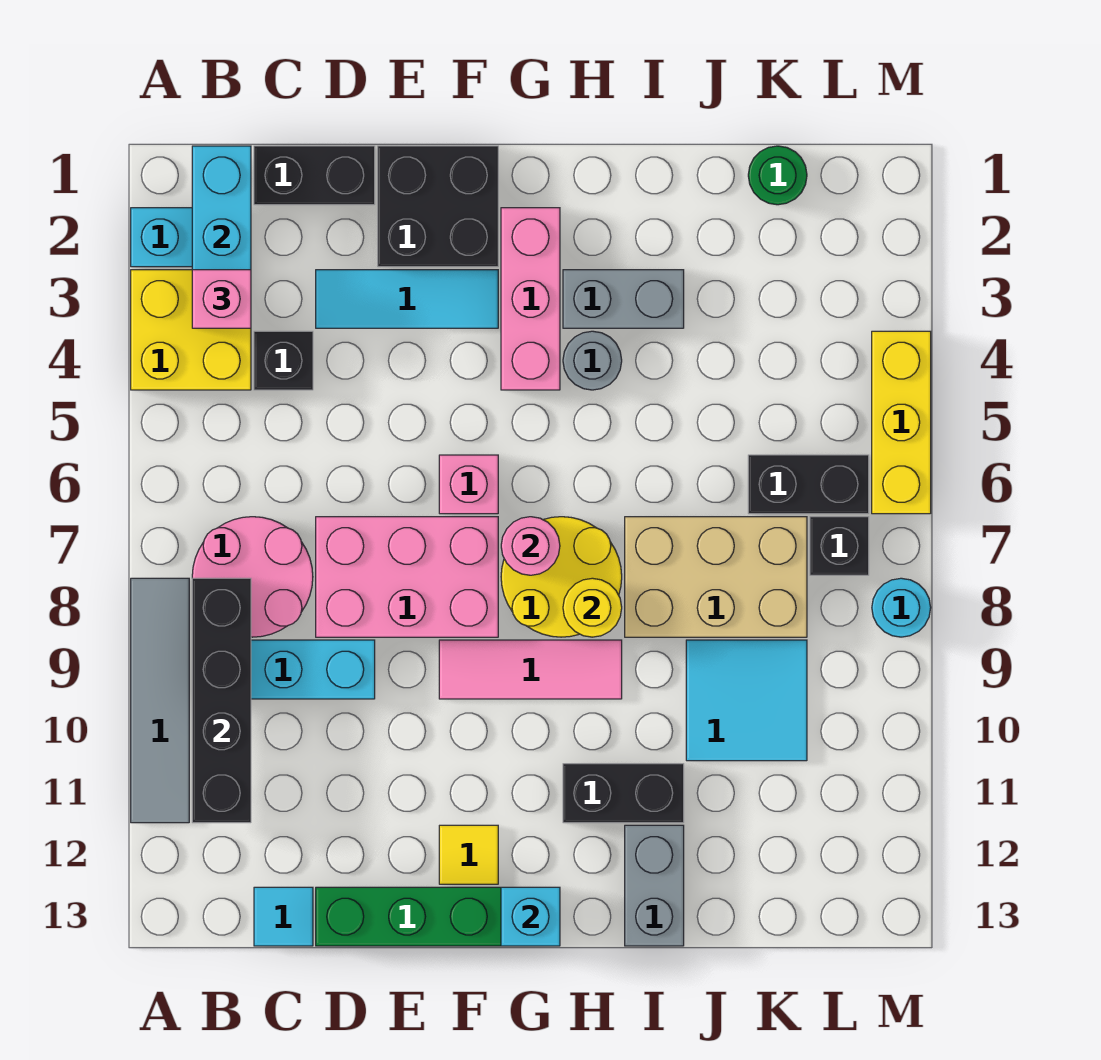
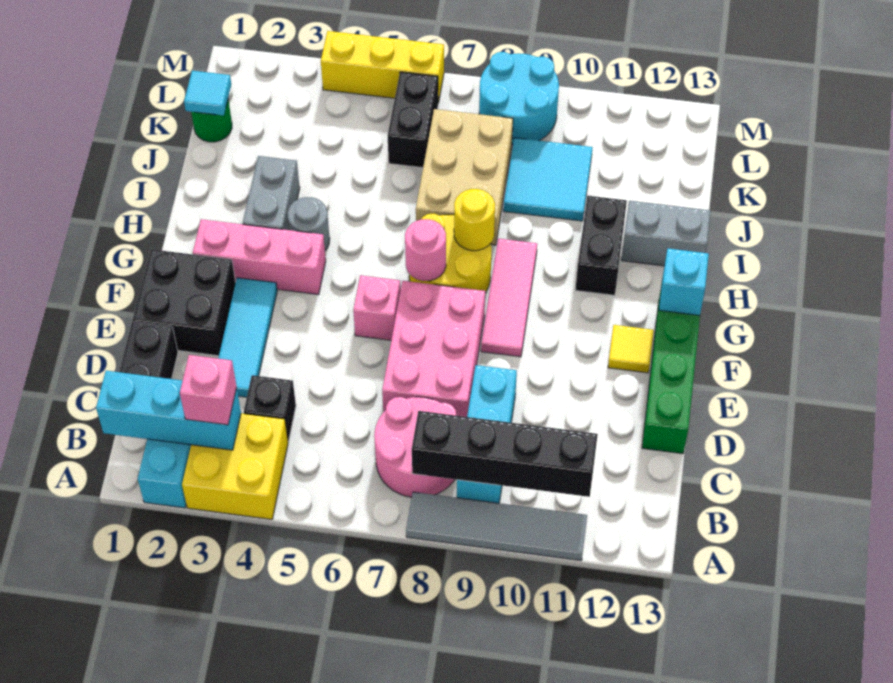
cyan tile C13 level 1 -> cyan tile K1 level 2
black brick L7 level 1 -> none
cyan round brick M8 level 1 -> cyan round brick L8:M9 level 1

